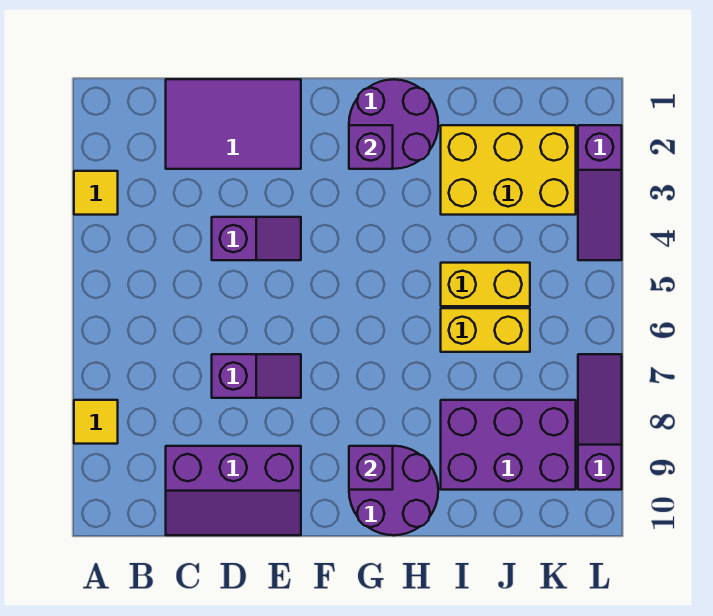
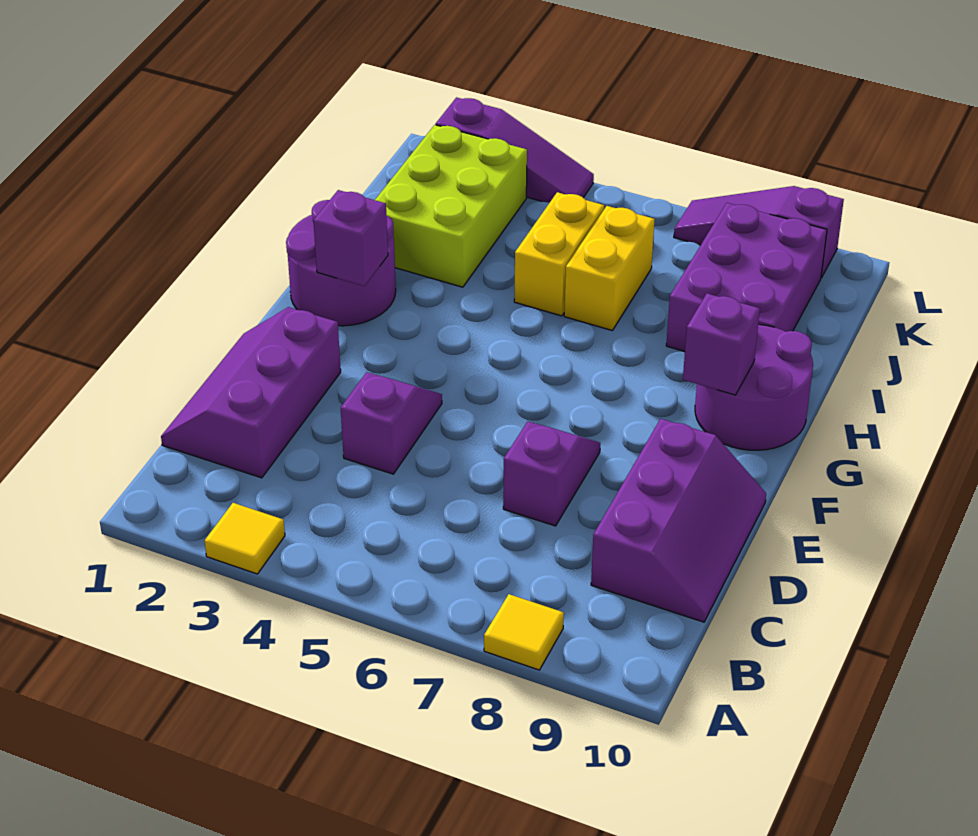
purple tile C1:E2 level 1 -> purple slope C1:E2 level 1 top 2
yellow brick I2:K3 level 1 -> lime brick I2:K3 level 1

